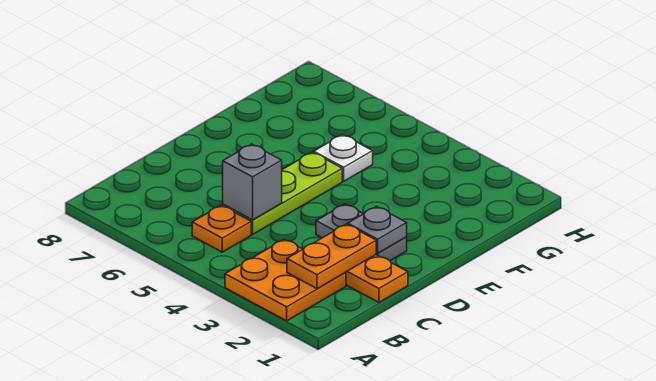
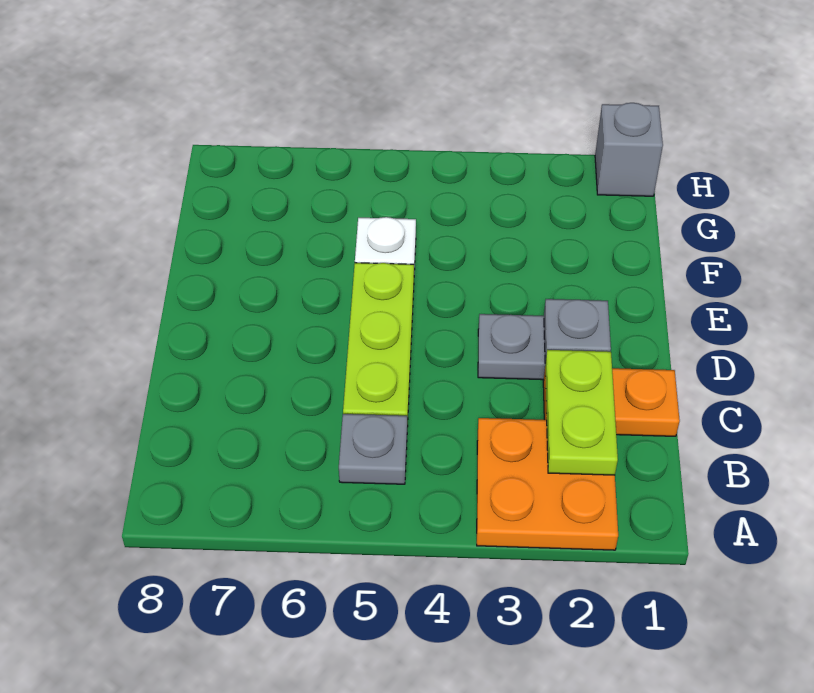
orange plate B2:C2 level 2 -> lime plate B2:C2 level 2
orange plate B5 level 1 -> grey plate B5 level 1
grey brick C5 level 2 -> grey brick H1 level 1

